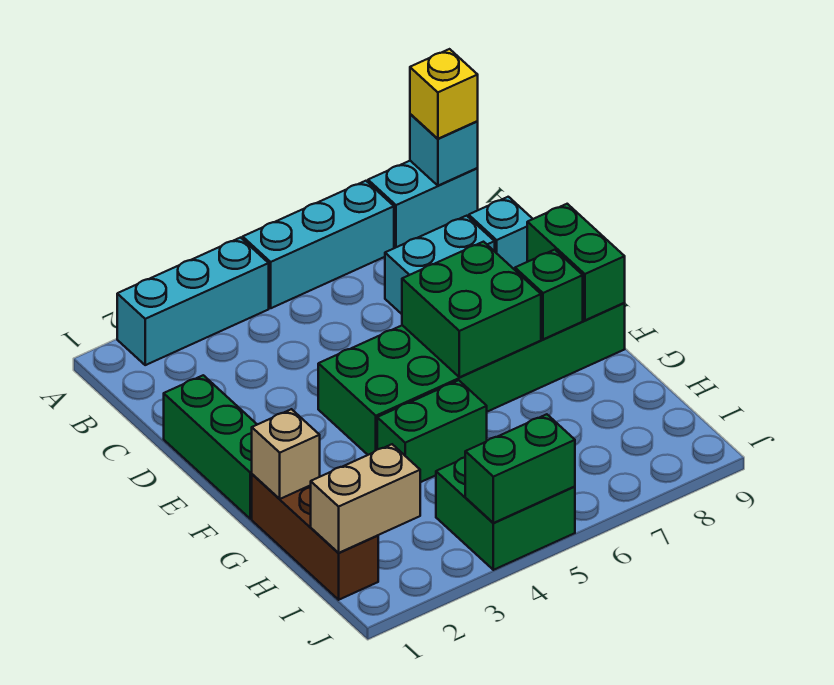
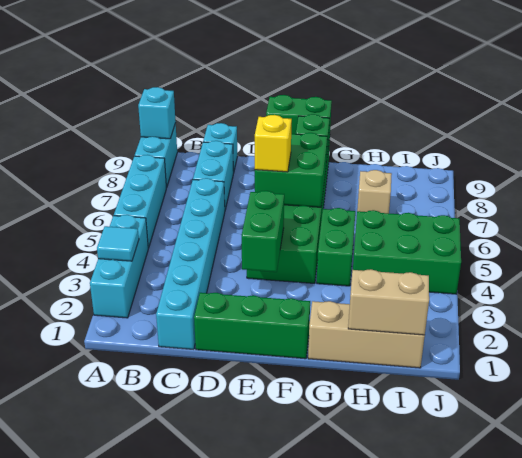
none -> cyan tile A3 level 2
yellow brick A9 level 3 -> yellow brick E6 level 3
none -> cyan brick C1:C6 level 1
brown brick G1:I1 level 1 -> tan brick G1:I1 level 1
tan brick G1 level 2 -> tan brick H7 level 1
tan brick I1:I2 level 2 -> tan brick H1:I1 level 2
green brick I4:J5 level 1 -> green brick H4:J5 level 1
green brick J4:J5 level 2 -> green brick E3:E4 level 2

